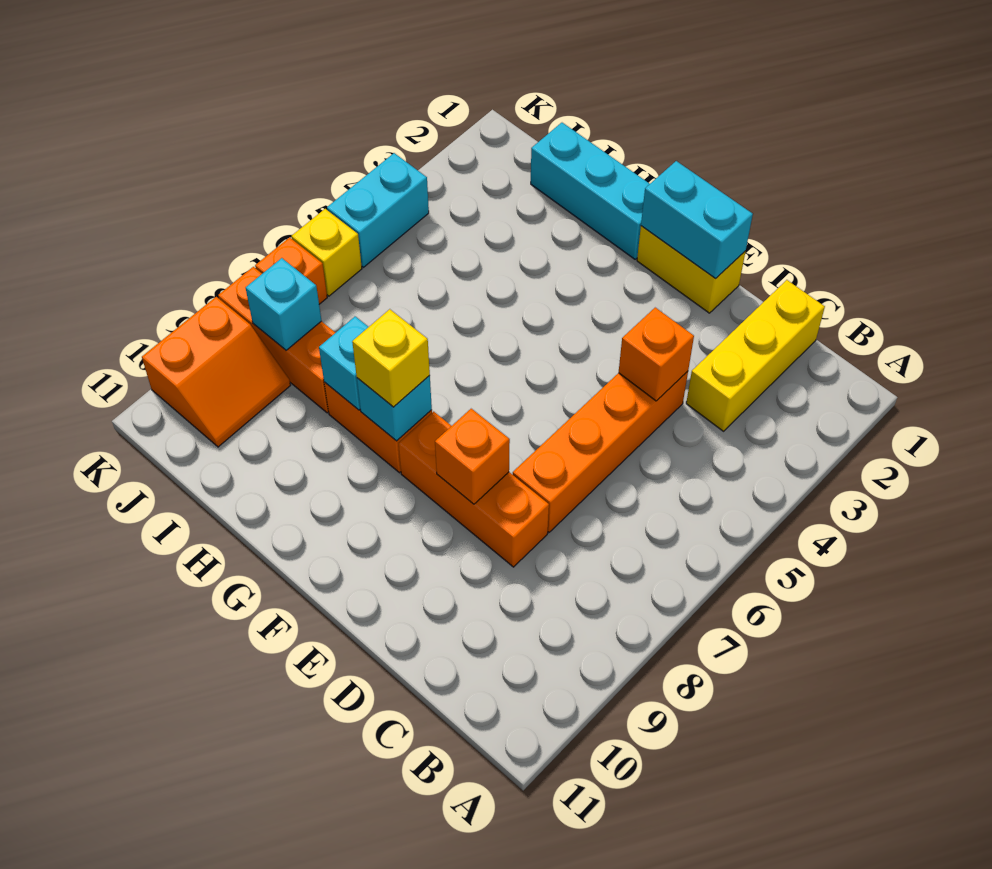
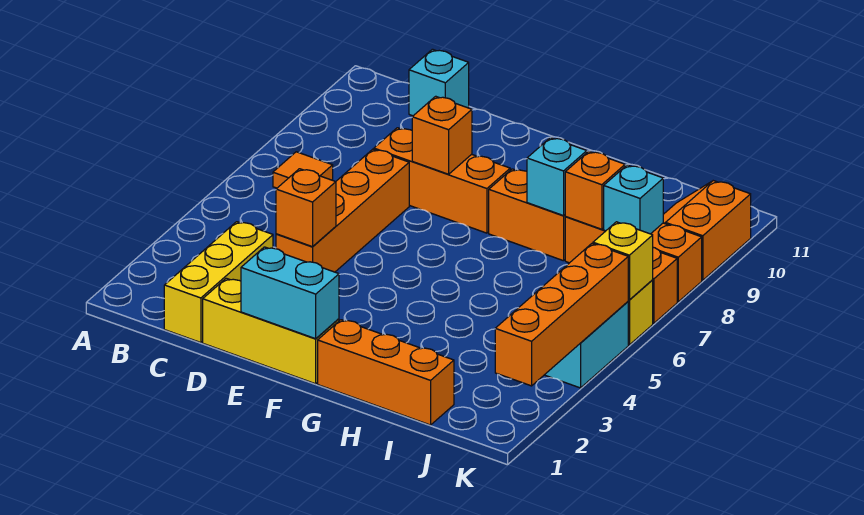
none -> orange tile B7 level 1
yellow brick E1:F1 level 1 -> yellow brick D1:F1 level 1
cyan brick G1:I1 level 1 -> orange brick G1:I1 level 1
cyan brick G8 level 2 -> cyan brick C11 level 1
yellow brick G8 level 3 -> yellow brick K6 level 2
none -> orange brick I8 level 2
none -> orange brick K2:K5 level 2

